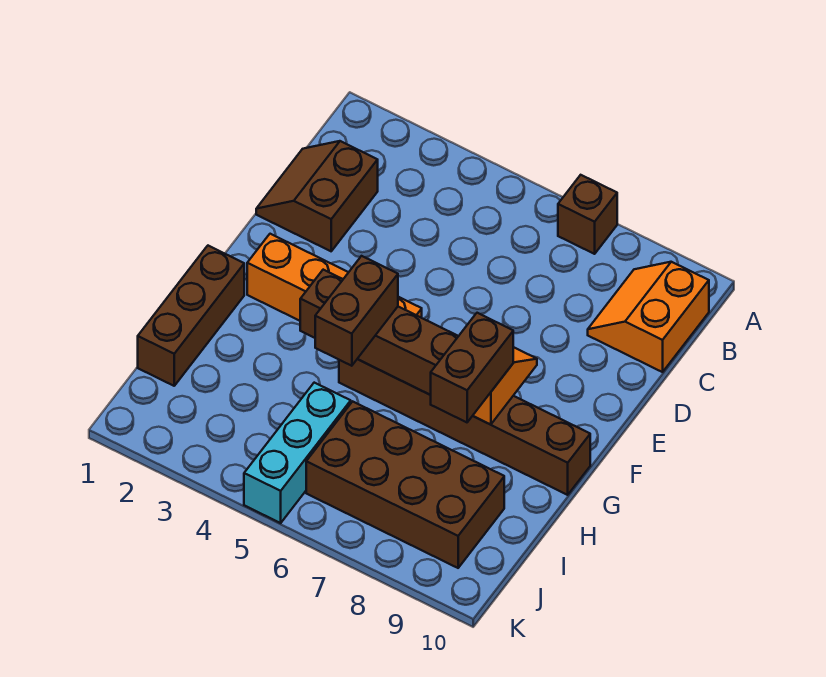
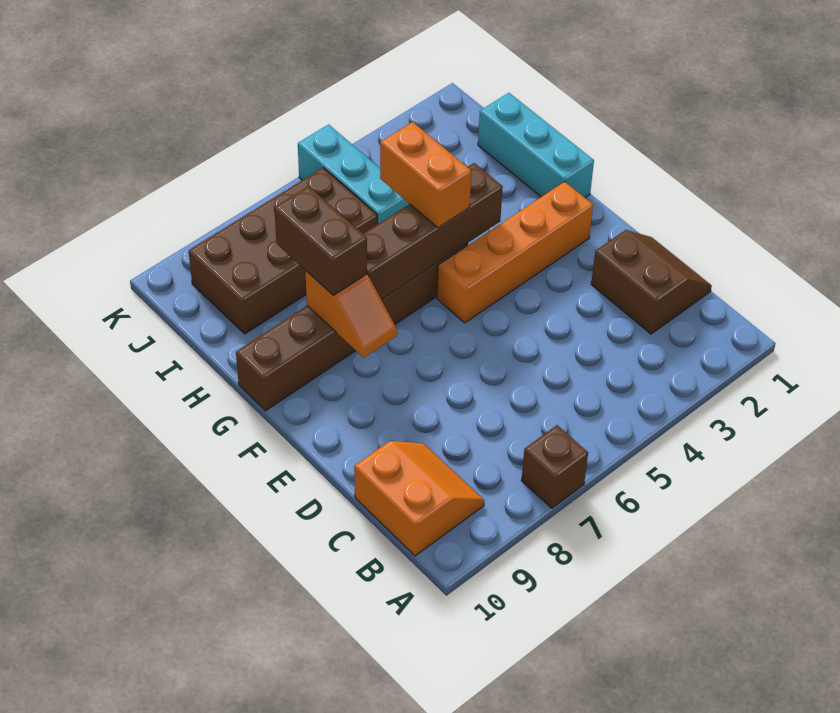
brown brick G1:I1 level 1 -> cyan brick G1:I1 level 1
brown brick G5:H5 level 3 -> orange brick G5:H5 level 3

